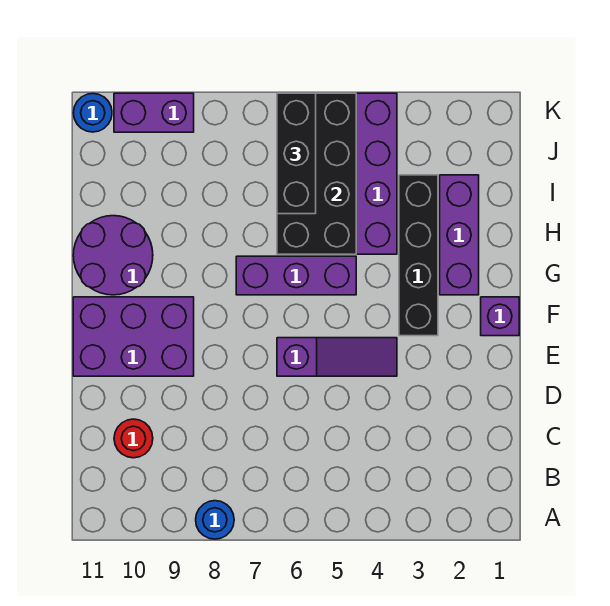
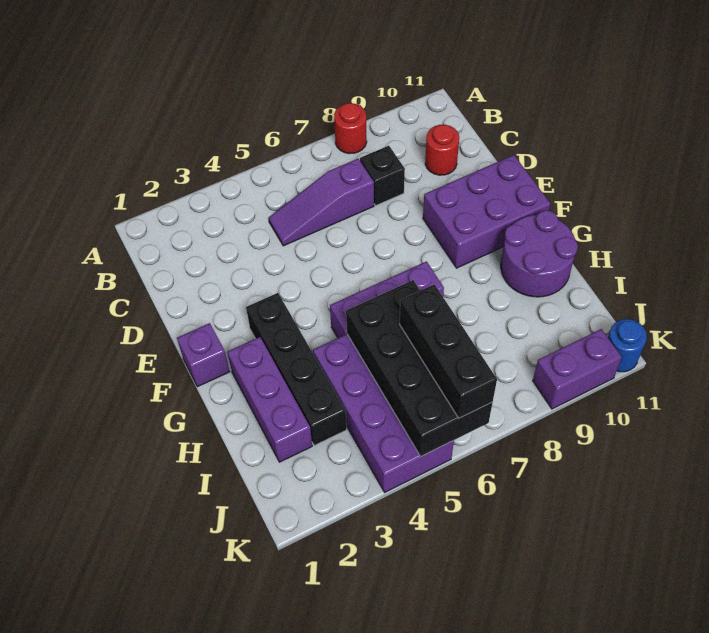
blue round brick A8 level 1 -> red round brick A8 level 1
none -> black brick C8 level 1
purple slope E4:E6 level 1 top 6 -> purple slope C5:C7 level 1 top 7

